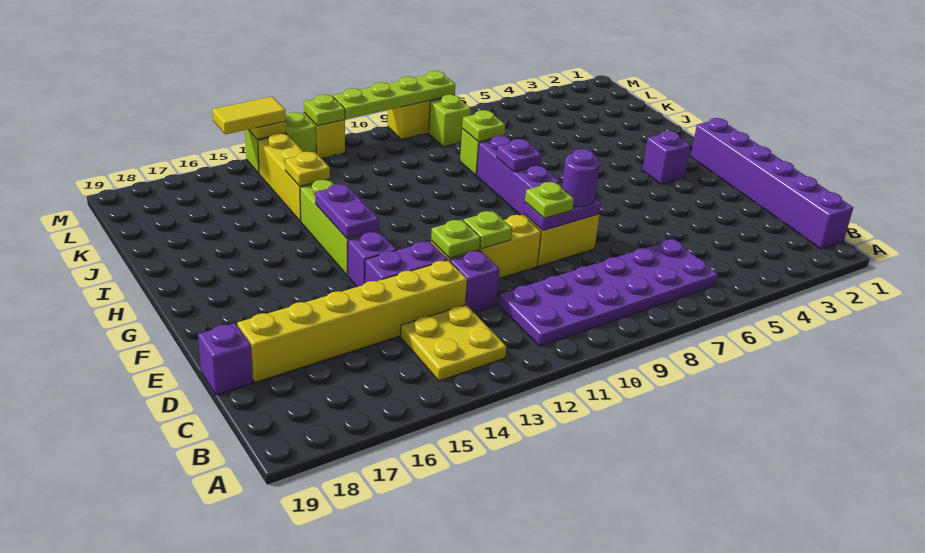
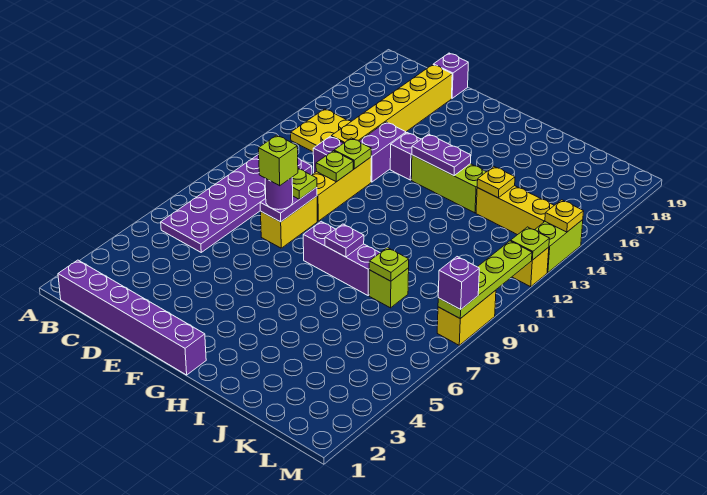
purple brick G3 level 1 -> purple brick M8 level 3
lime brick L8 level 1 -> lime brick E8 level 4
yellow tile M14:M15 level 3 -> none

